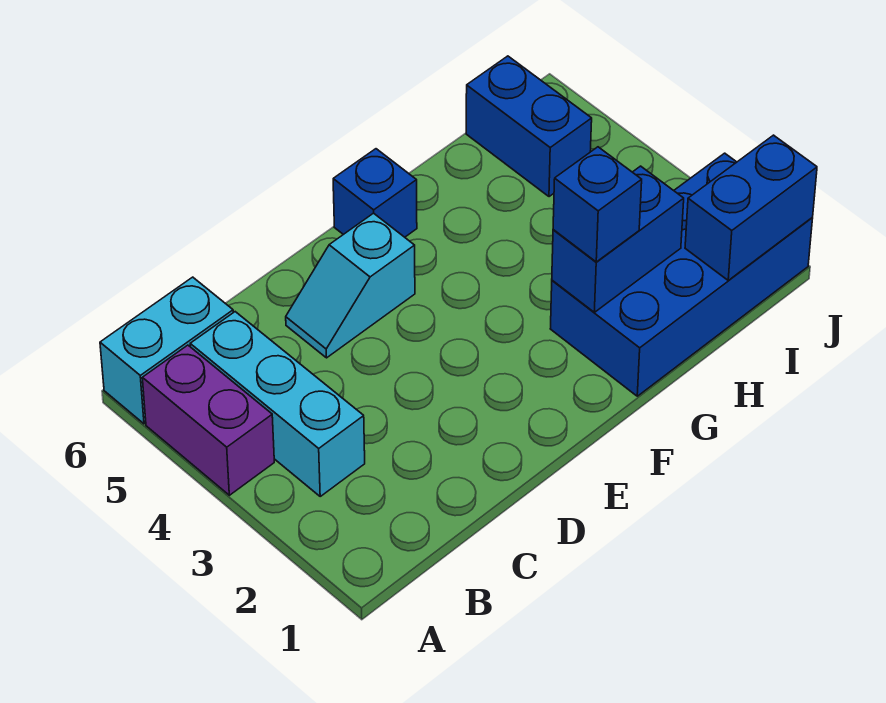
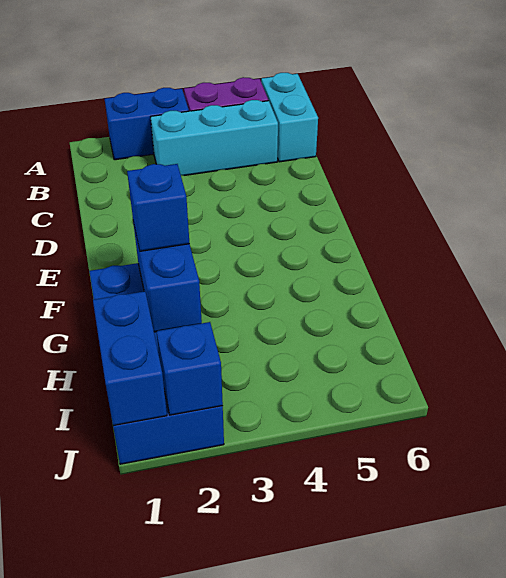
cyan slope D5:E5 level 1 top E -> none
blue brick F6 level 1 -> blue brick J2 level 2
blue brick I5:I6 level 1 -> blue brick A2:A3 level 1

